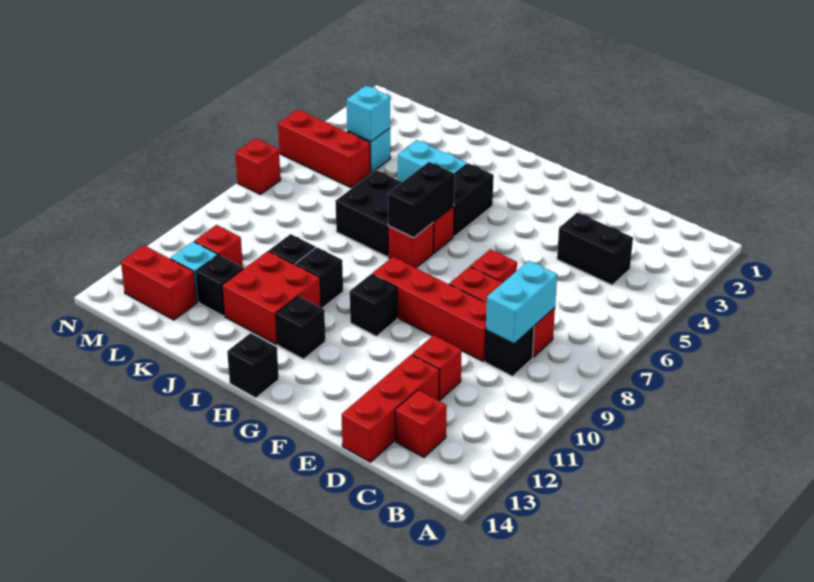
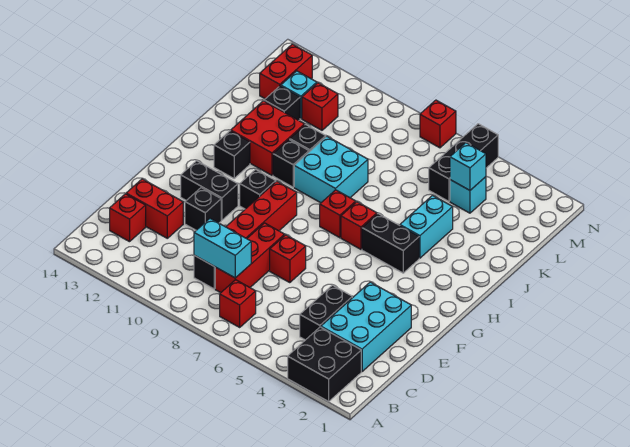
none -> cyan brick C2:E3 level 1
red brick D11 level 1 -> red brick B7 level 1
red brick D12:D14 level 1 -> red brick D12:D13 level 1
black brick H6:H7 level 2 -> black brick F11:F12 level 1
black brick H14 level 1 -> black brick E11 level 1
black brick I6:J7 level 1 -> black brick A2:B3 level 1
none -> cyan brick I8:J9 level 1
red brick L5:N5 level 1 -> black brick L5:N5 level 1

